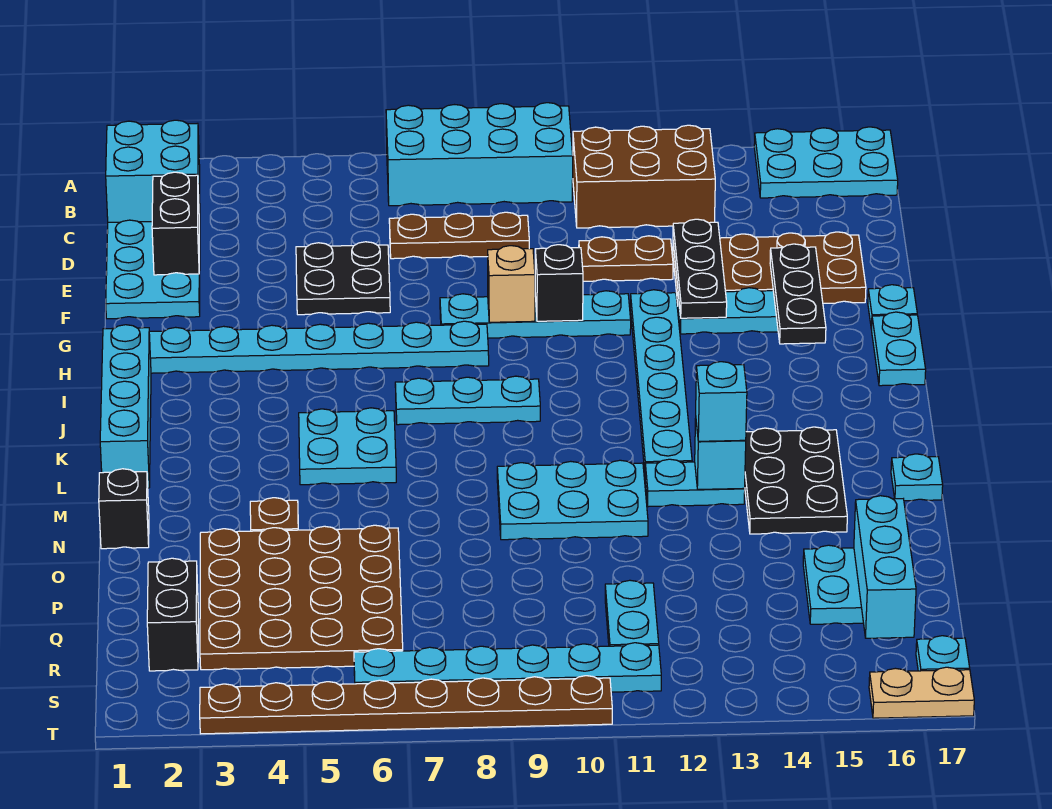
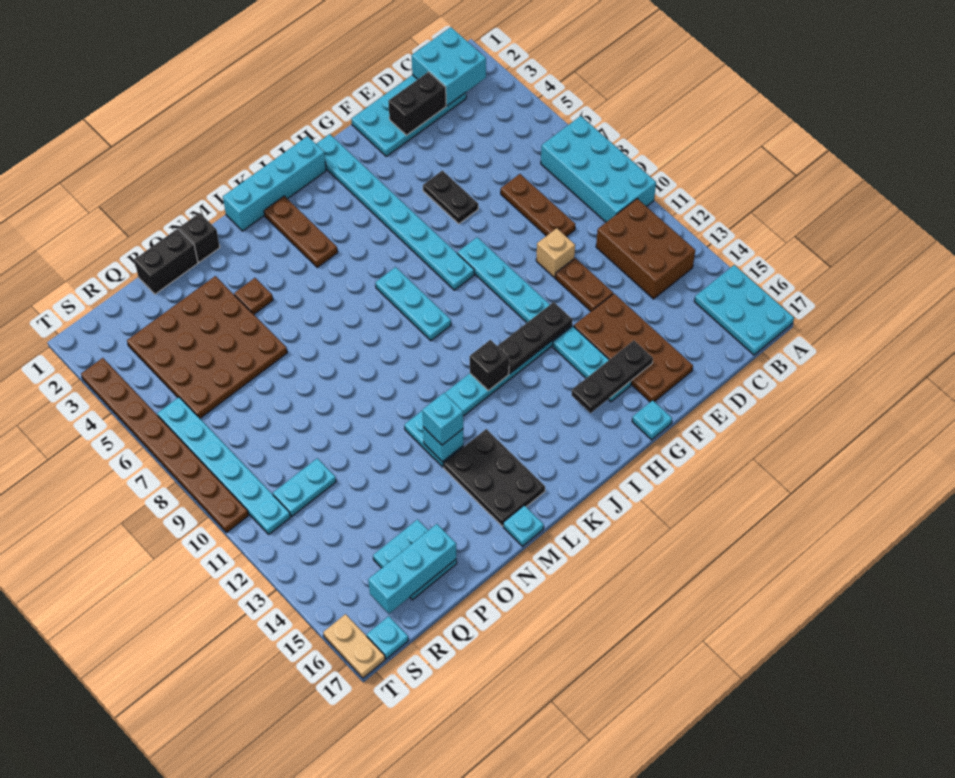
black plate E5:F6 level 1 -> black plate F5:F6 level 1
black plate E13:G13 level 2 -> black plate G12:I12 level 2
tan brick G9 level 2 -> tan brick E10 level 1
black brick G10 level 2 -> black brick J12 level 2
cyan plate H17:I17 level 1 -> none
none -> brown plate K2:K4 level 1
cyan plate K5:L6 level 1 -> none
black plate L14:N15 level 1 -> black plate L14:M16 level 1
cyan plate M9:N11 level 1 -> none
black brick Q2:R2 level 1 -> black brick O1:P1 level 1

